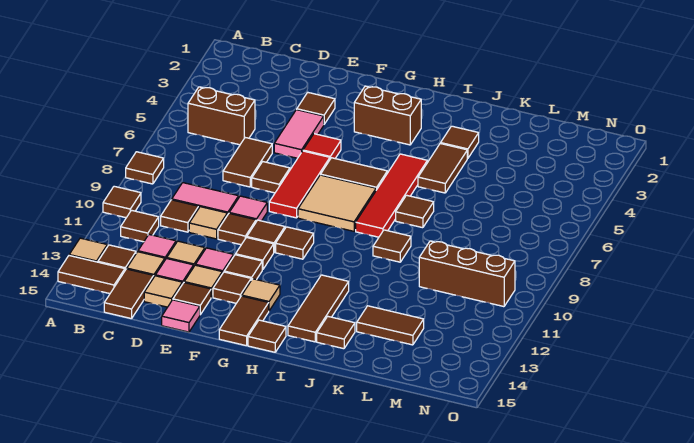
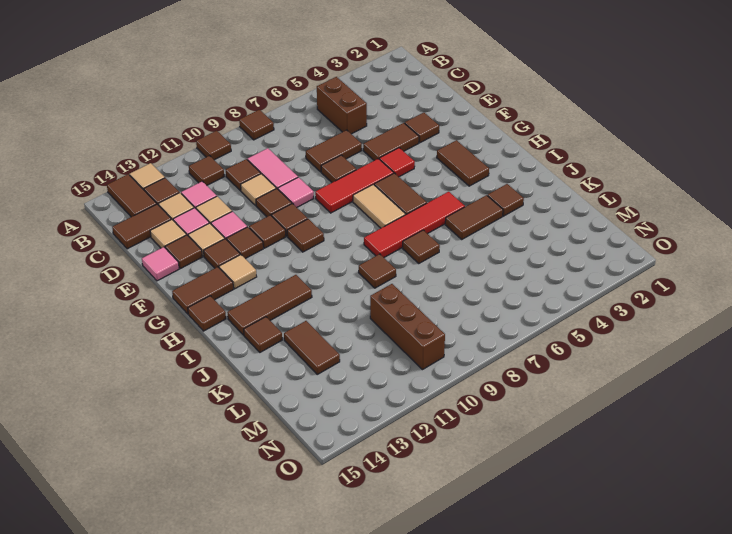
pink tile E4:E5 level 1 -> brown tile E4:E5 level 1
brown brick G3:H3 level 1 -> brown tile G3:H3 level 1
tan tile G7:H8 level 1 -> tan tile G7:H7 level 1

